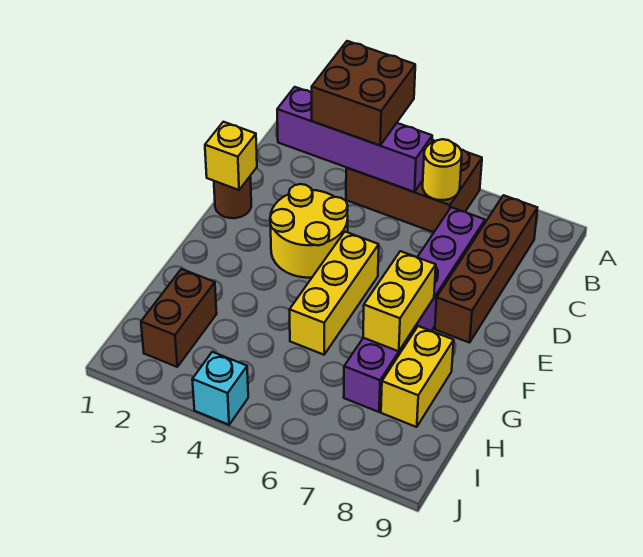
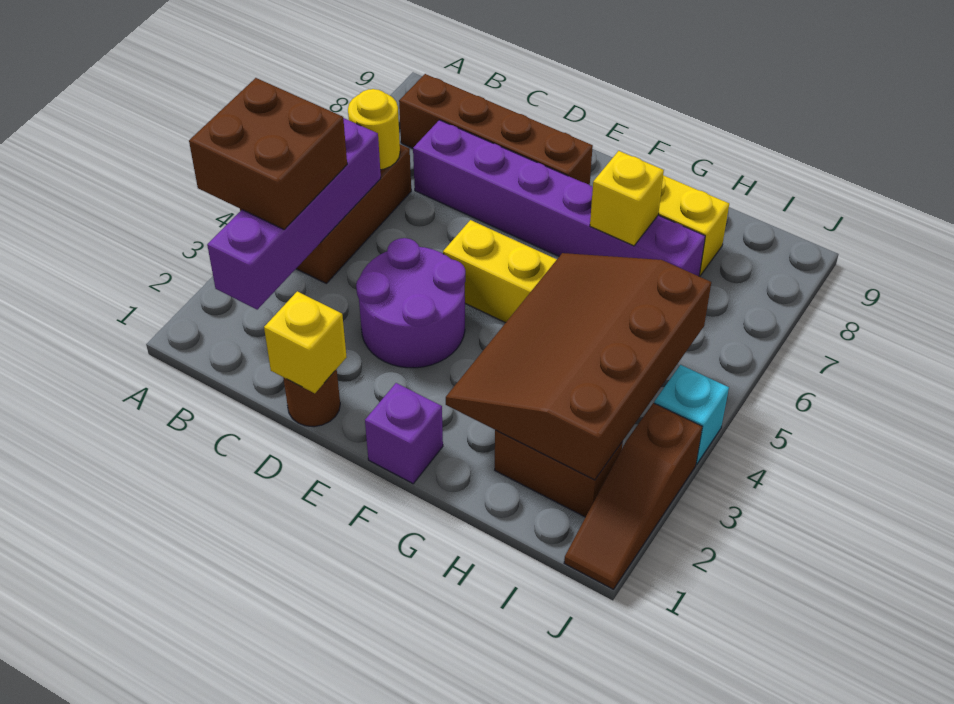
yellow round brick D3:E4 level 1 -> purple round brick D3:E4 level 1
none -> purple brick F1 level 1
yellow brick F7:G7 level 2 -> yellow brick G7 level 2
none -> brown slope G2:I5 level 2 top I
none -> brown slope J1:J3 level 1 top 3

